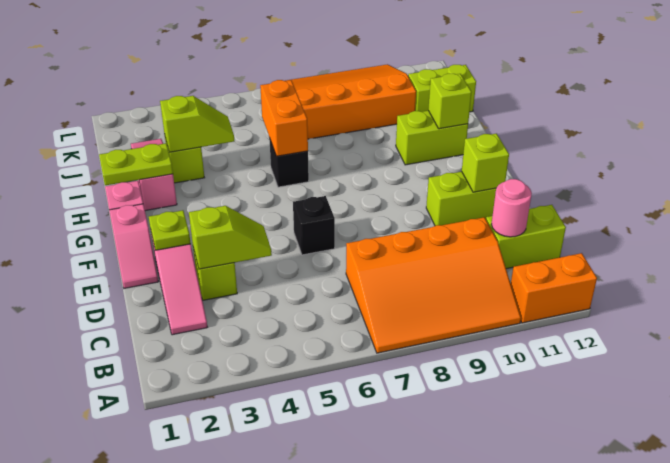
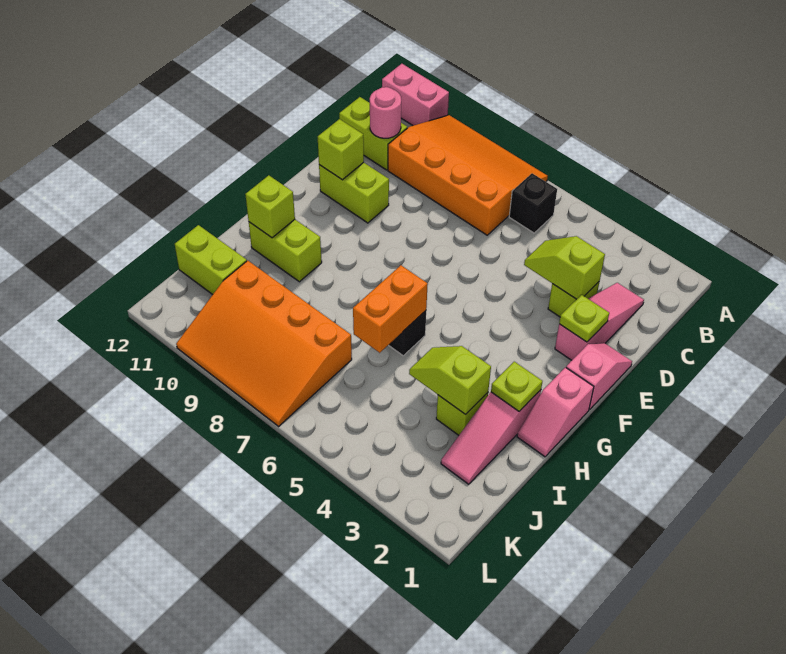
orange brick A11:A12 level 1 -> pink brick A11:A12 level 1
black brick E6 level 1 -> black brick B6 level 1
lime plate H1:H2 level 2 -> lime plate H2 level 2

